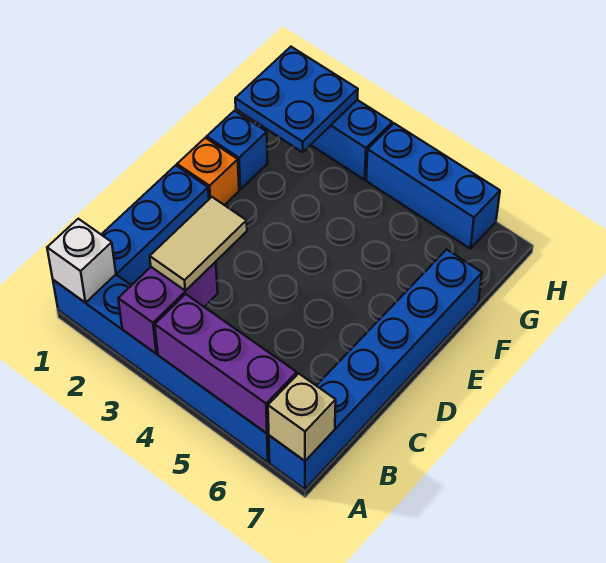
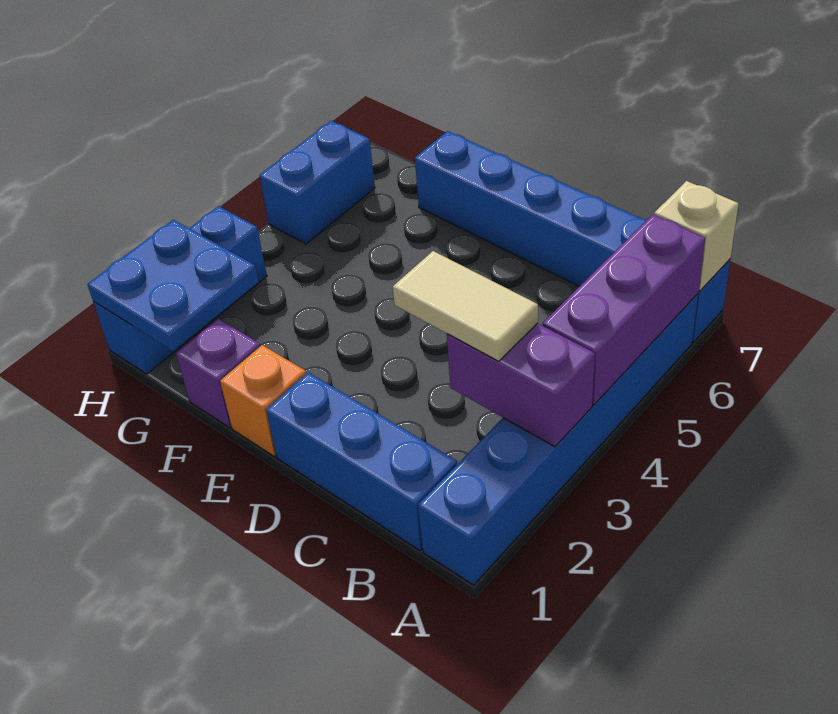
white brick A1 level 2 -> none
blue brick F1 level 1 -> purple brick F1 level 1
blue brick H4:H6 level 1 -> blue brick H5:H6 level 1

